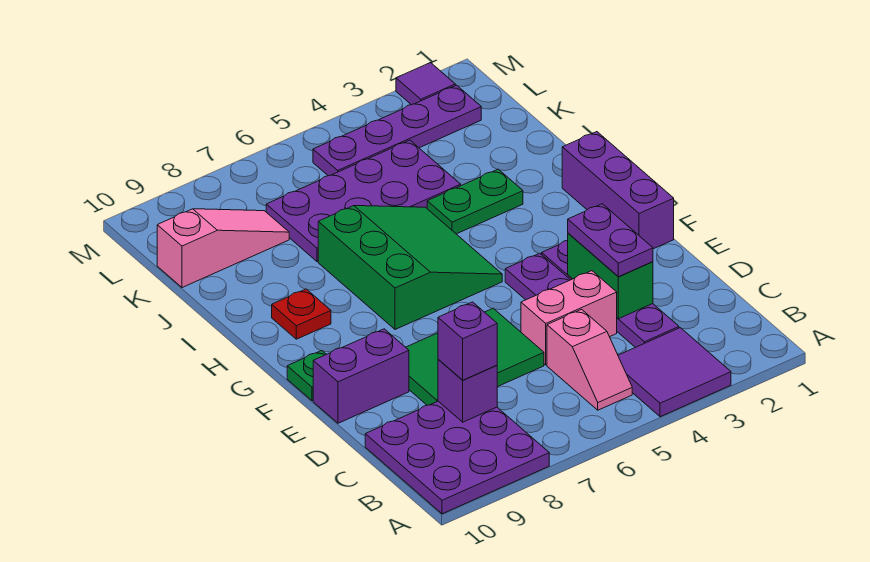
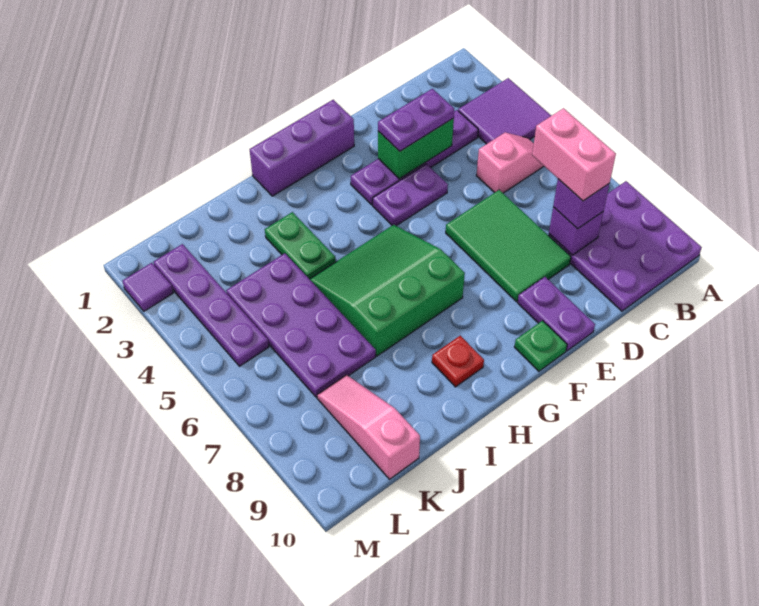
pink brick D4:D5 level 1 -> pink brick C7:C8 level 4
purple brick E9:E10 level 1 -> purple plate E9:E10 level 1

